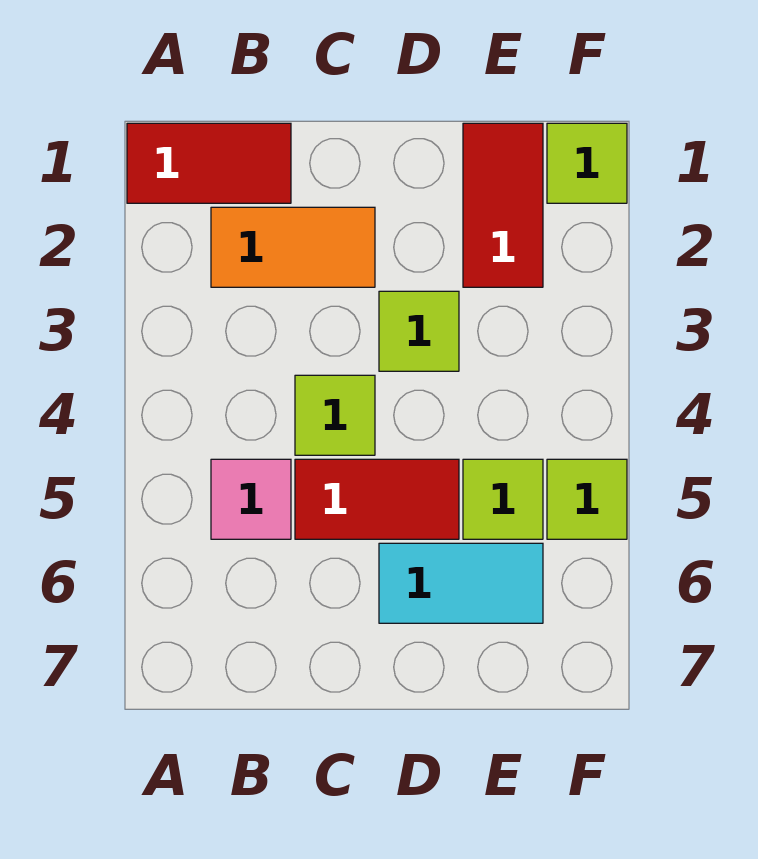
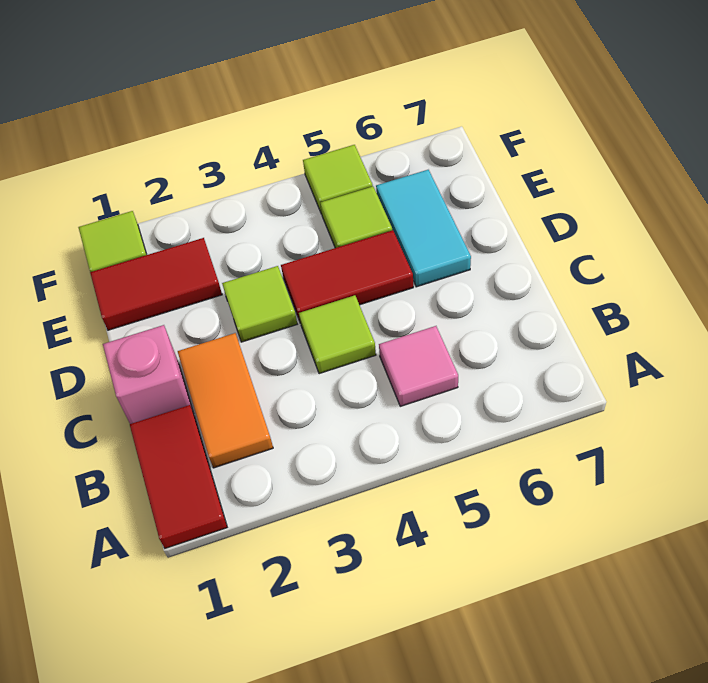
none -> pink brick C1 level 1
red tile C5:D5 level 1 -> red tile D4:D5 level 1

